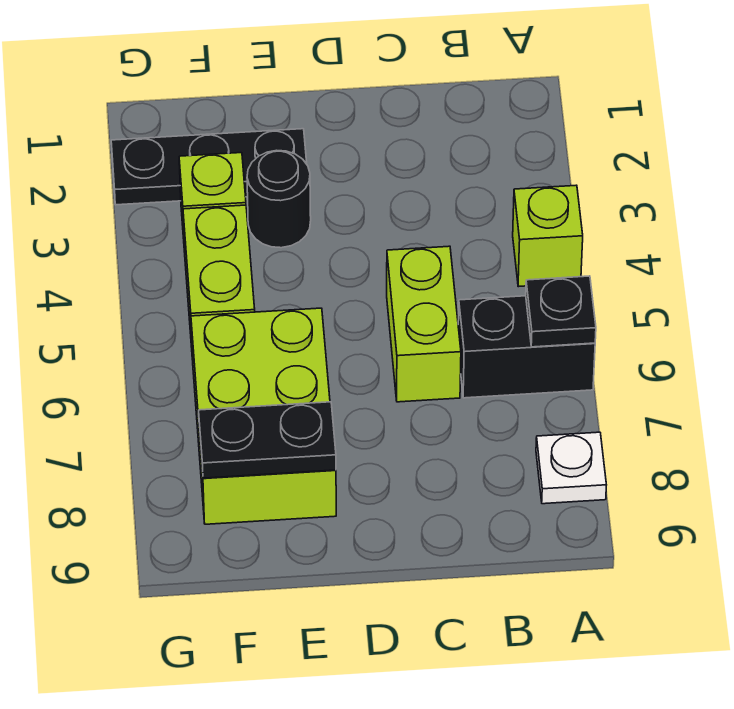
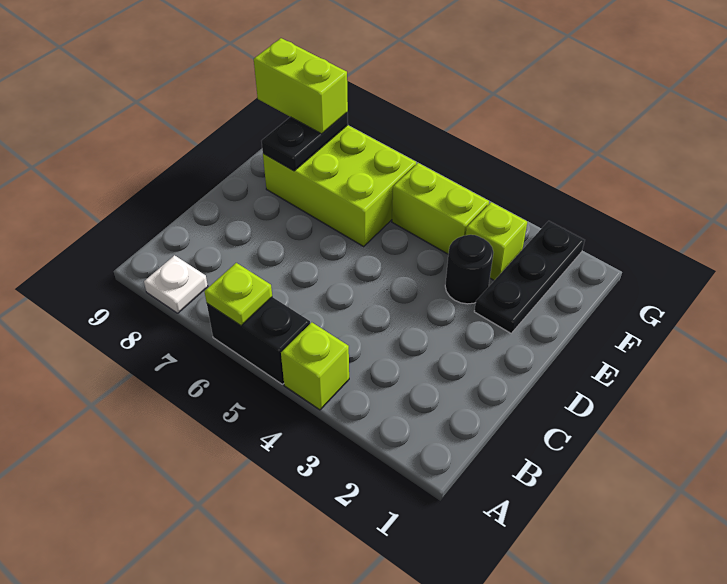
black brick A6:B6 level 1 -> black brick A5:A6 level 1
black plate A6 level 2 -> lime plate A6 level 2
lime brick C5:C6 level 1 -> lime brick F8:F9 level 3

